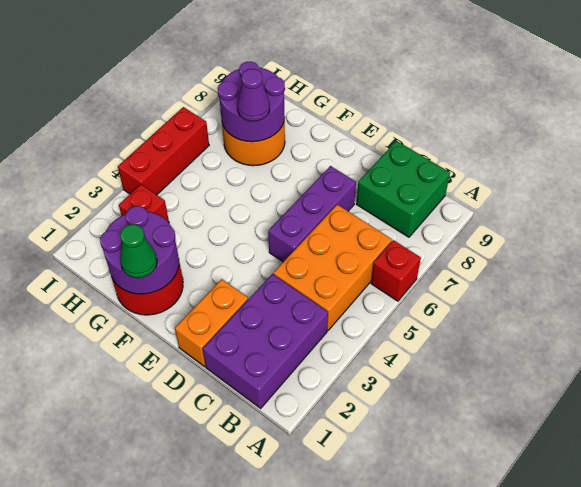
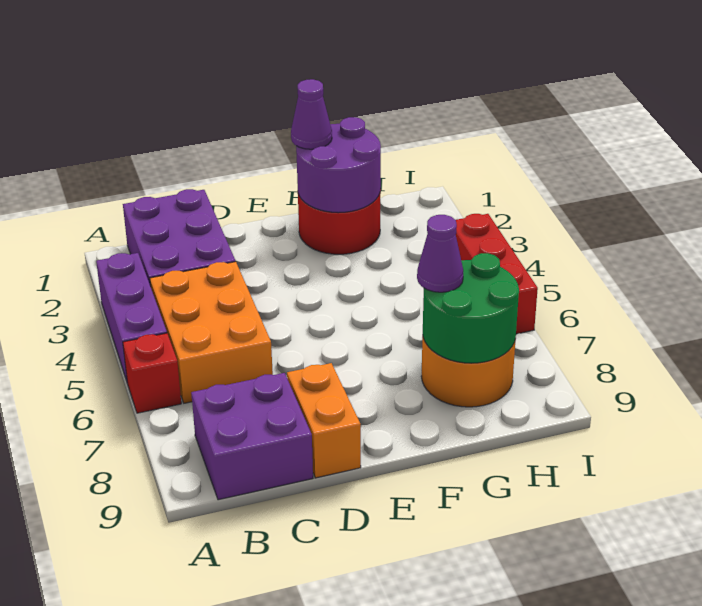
green brick B8:C9 level 1 -> purple brick B8:C9 level 1
orange brick D1:D2 level 1 -> orange brick D8:D9 level 1
purple brick D5:D7 level 1 -> purple brick A3:A5 level 1
green cone F1 level 3 -> purple cone F1 level 3
purple round brick G7:H8 level 2 -> green round brick G7:H8 level 2
red brick H3 level 1 -> none

